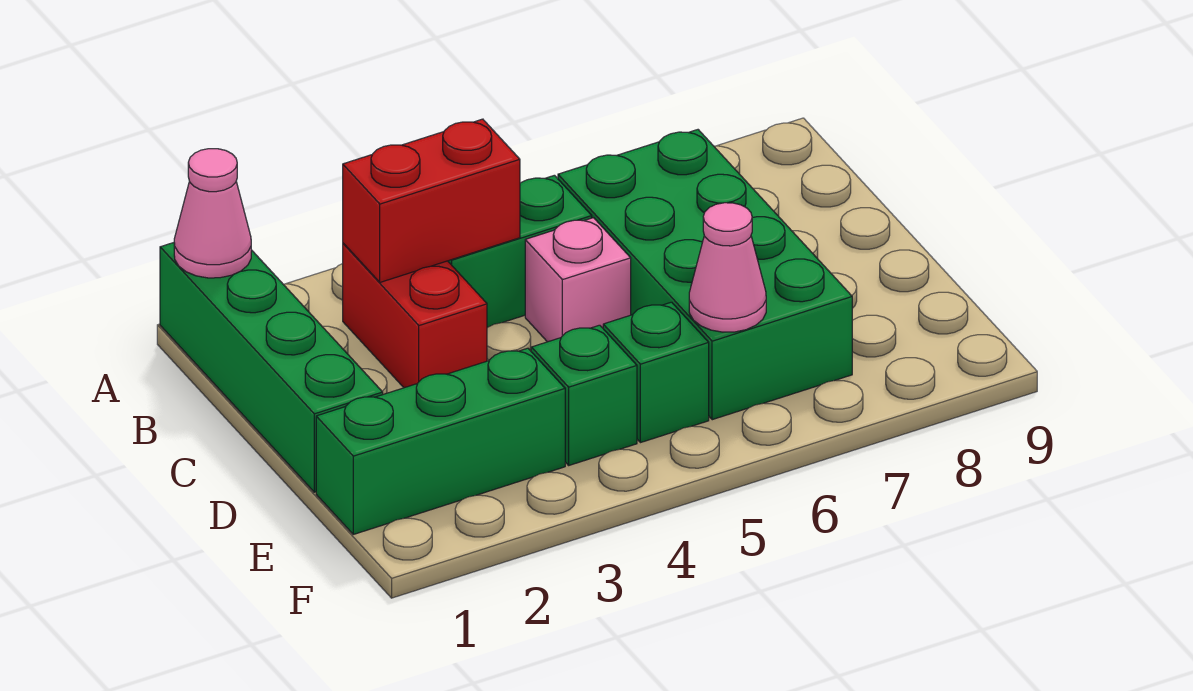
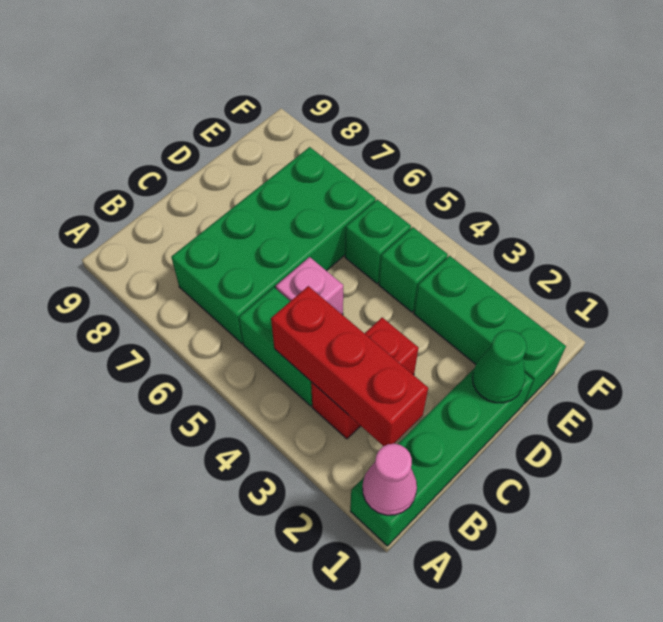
red brick B3:B4 level 2 -> red brick B2:B4 level 2
none -> green cone D1 level 2
pink cone E6 level 2 -> none

